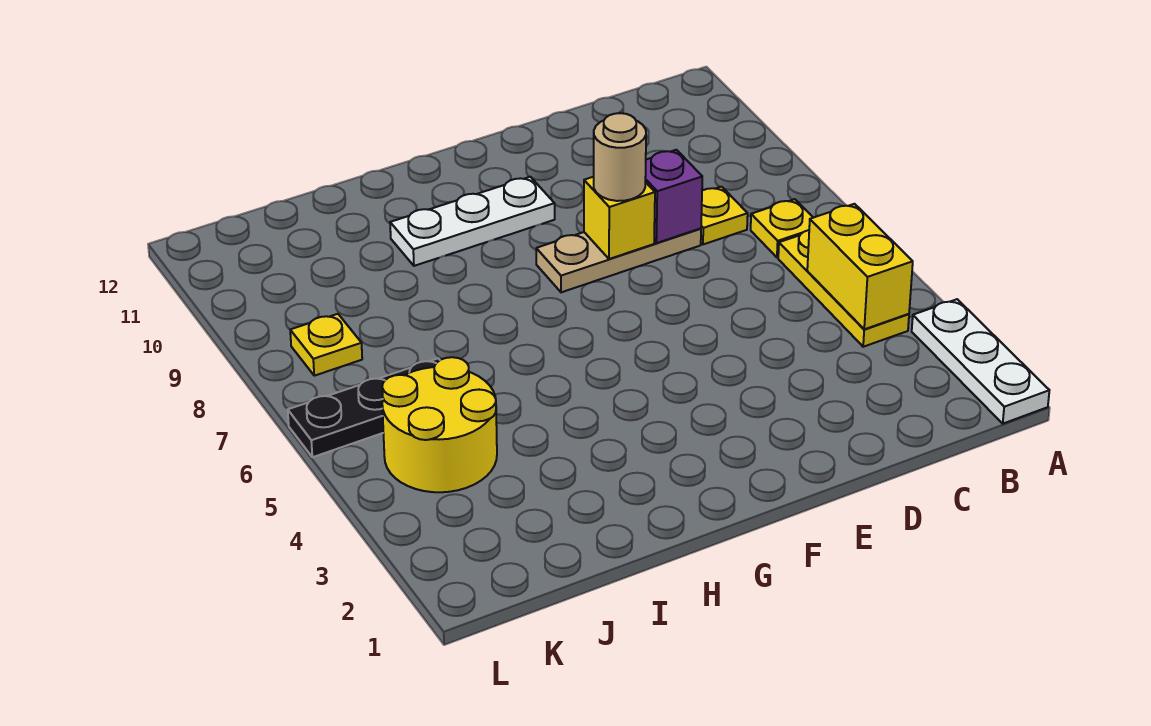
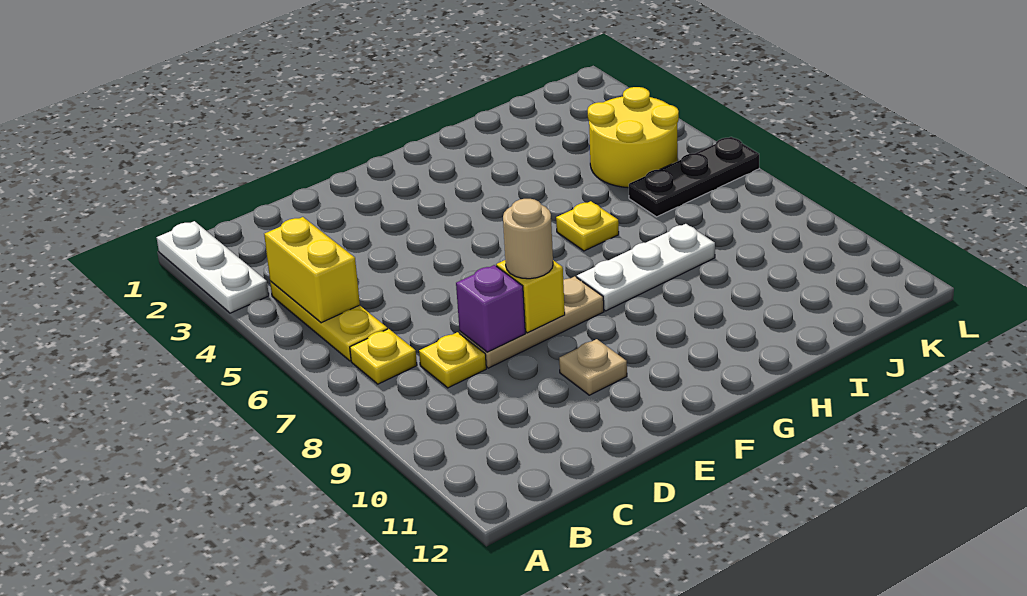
none -> tan plate E10 level 1
white plate F10:H10 level 1 -> white plate G8:I8 level 1
yellow plate K8 level 1 -> yellow plate H6 level 1

